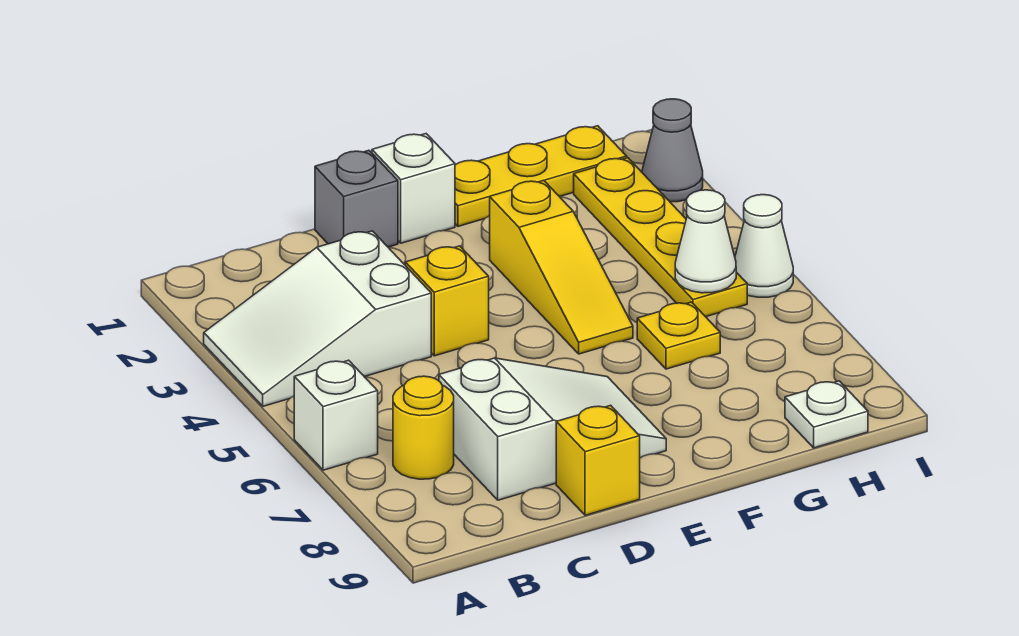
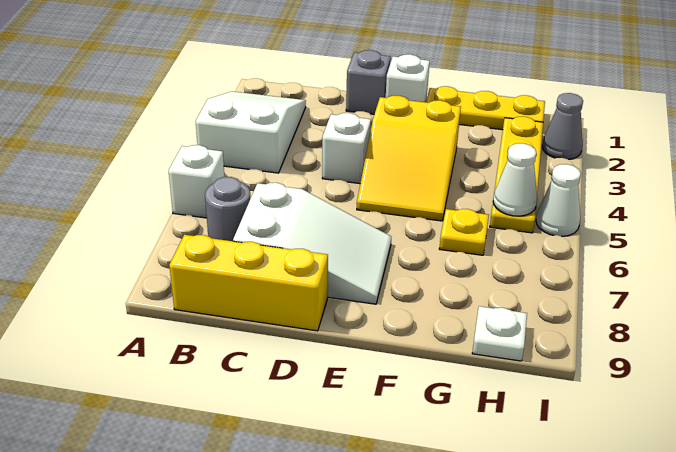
white slope A3:C4 level 1 top C -> white slope A2:B4 level 1 top 4
yellow round brick B7 level 1 -> grey round brick B7 level 1
yellow brick D4 level 1 -> white brick D4 level 1
yellow brick D9 level 1 -> yellow brick B9:D9 level 1
yellow slope F3:F5 level 1 top 3 -> yellow slope E3:F5 level 1 top 3

